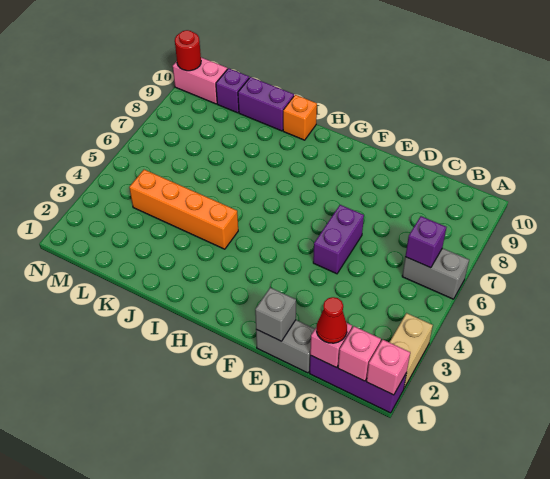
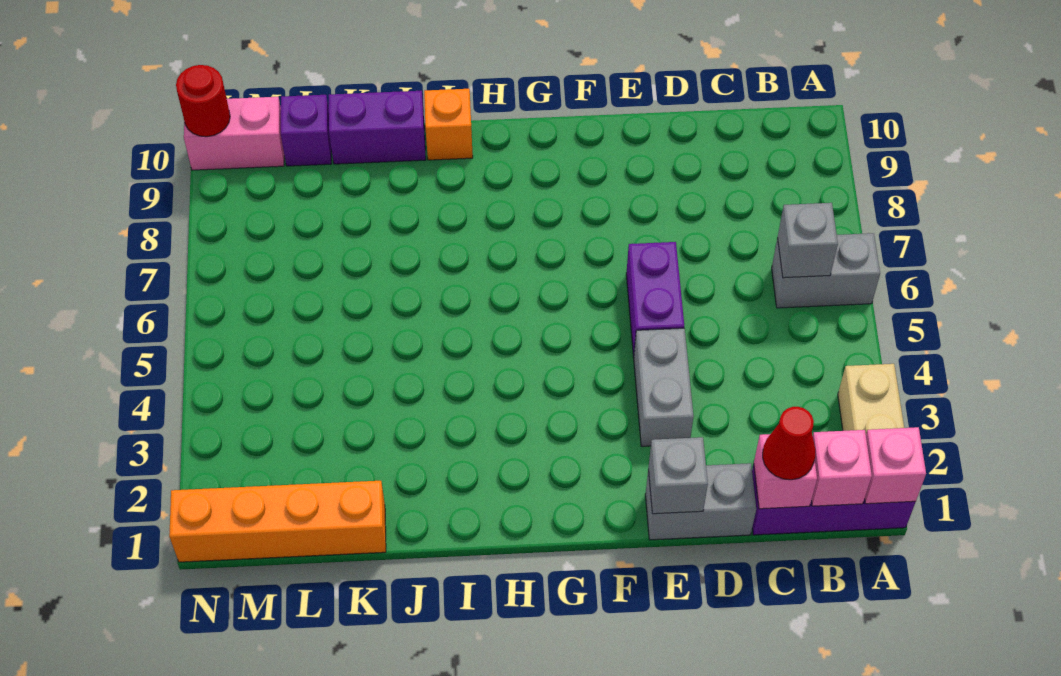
purple brick B6 level 2 -> grey brick B6 level 2
none -> grey brick E3:E4 level 1
orange brick I4:L4 level 1 -> orange brick K1:N1 level 1

